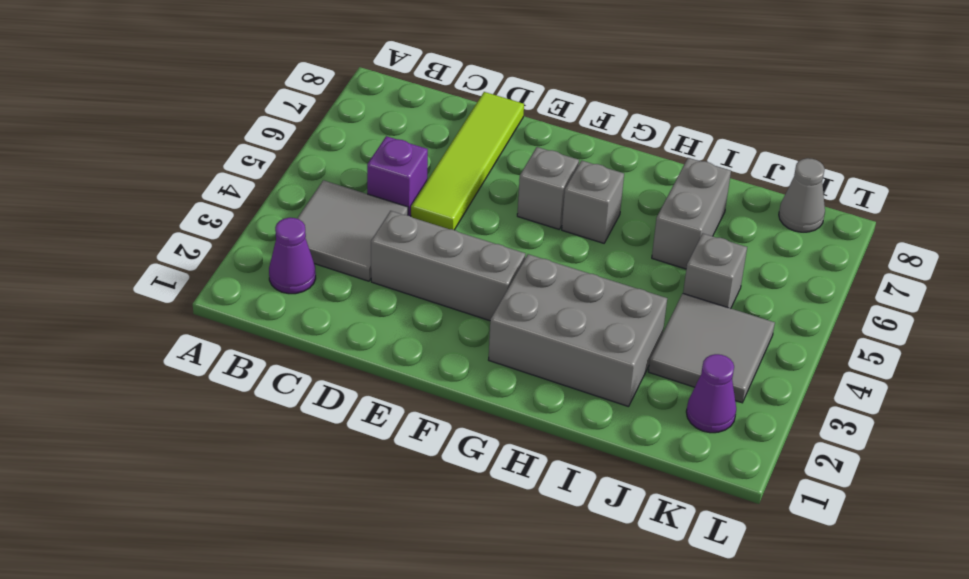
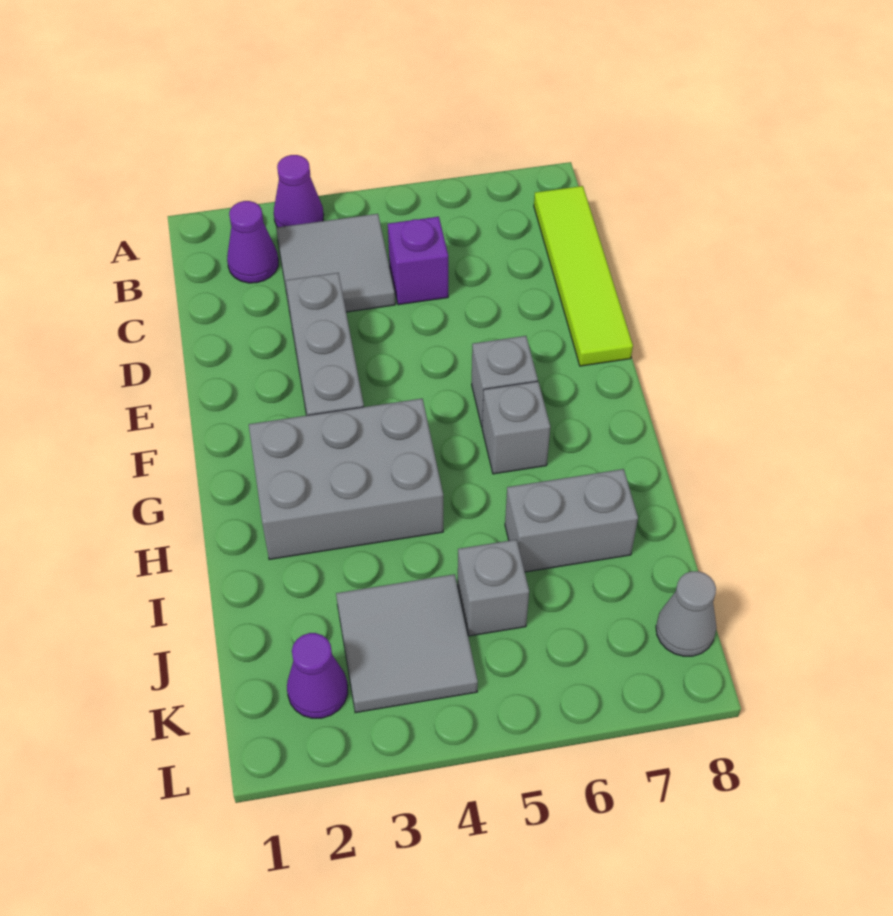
none -> purple cone A3 level 1
lime tile D5:D8 level 1 -> lime tile B8:E8 level 1
grey brick G2:I3 level 1 -> grey brick G2:H4 level 1

